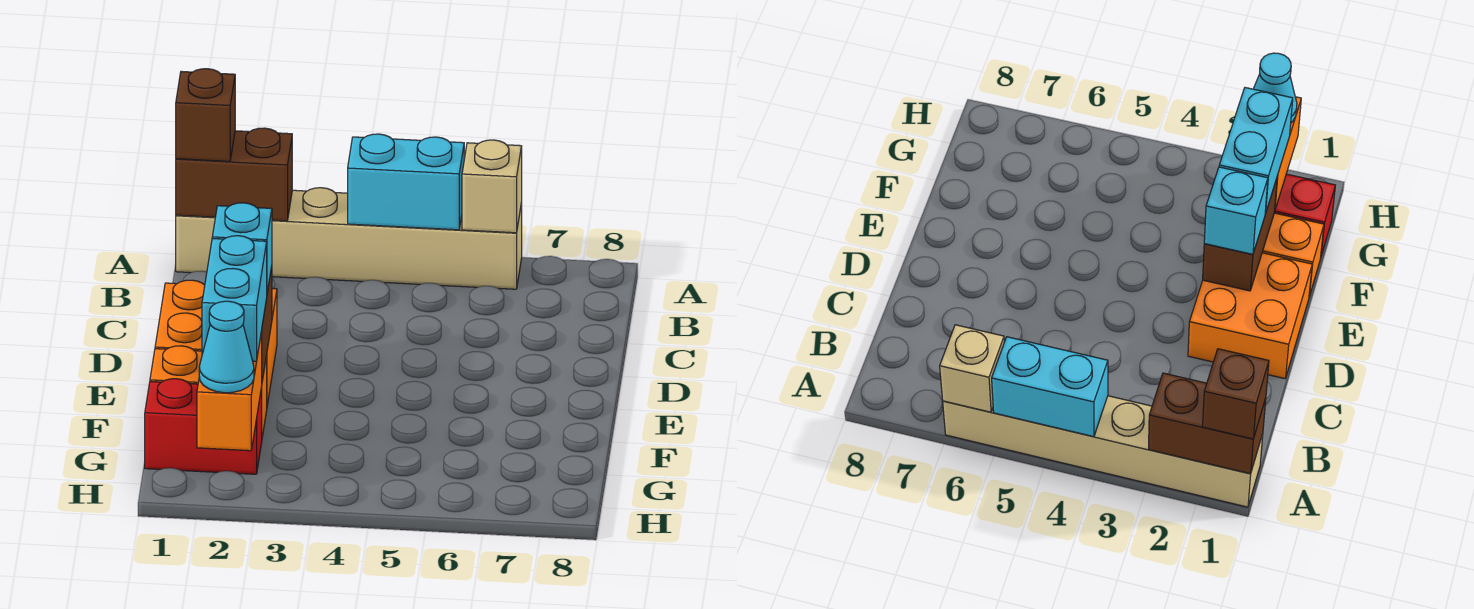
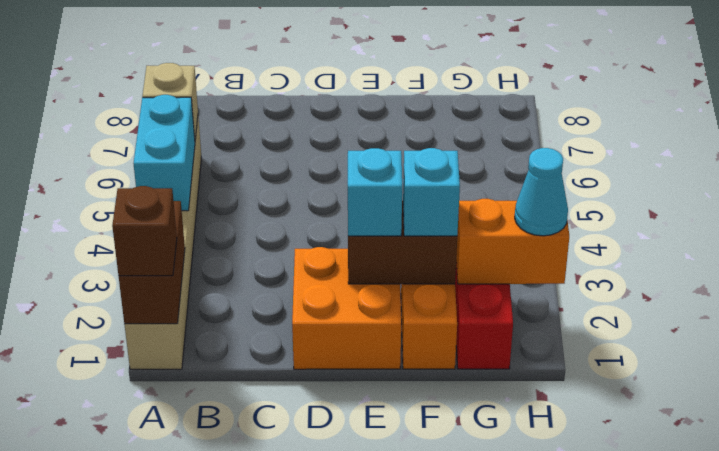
cyan brick F2:G2 level 3 -> cyan brick F2 level 3

